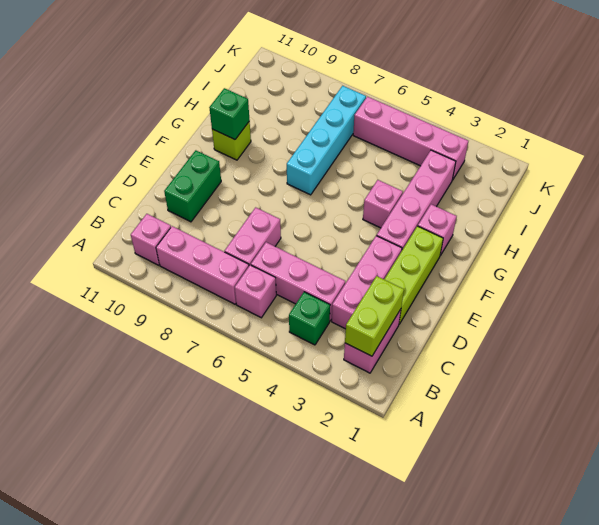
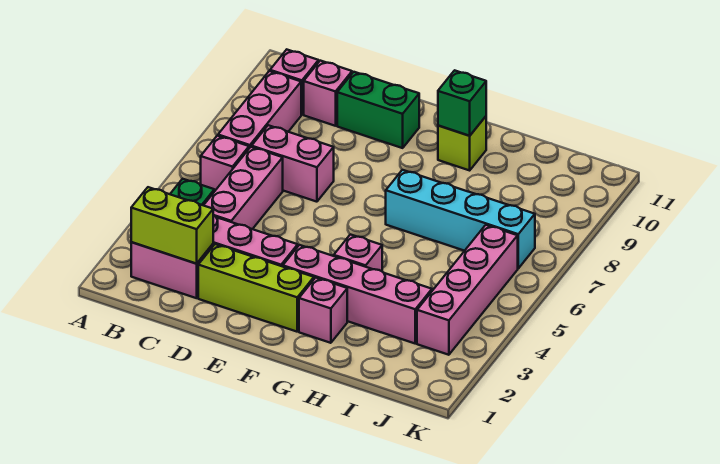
none -> pink brick C10 level 1

